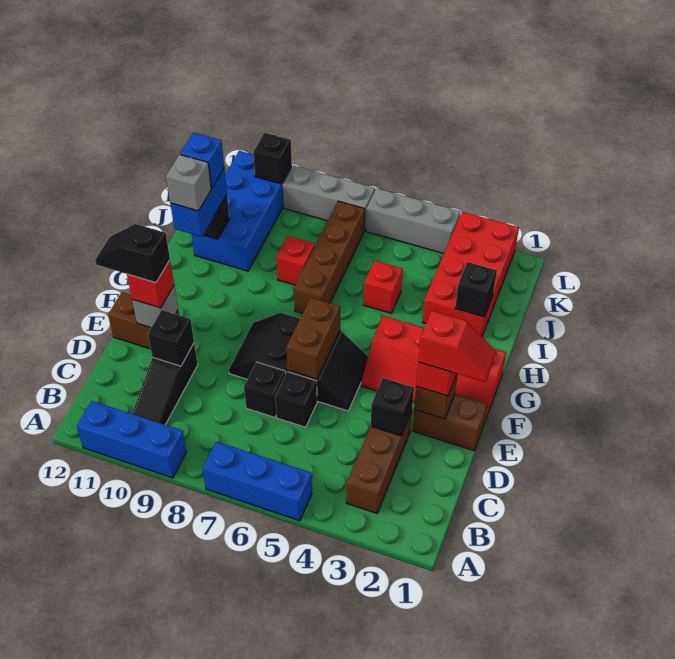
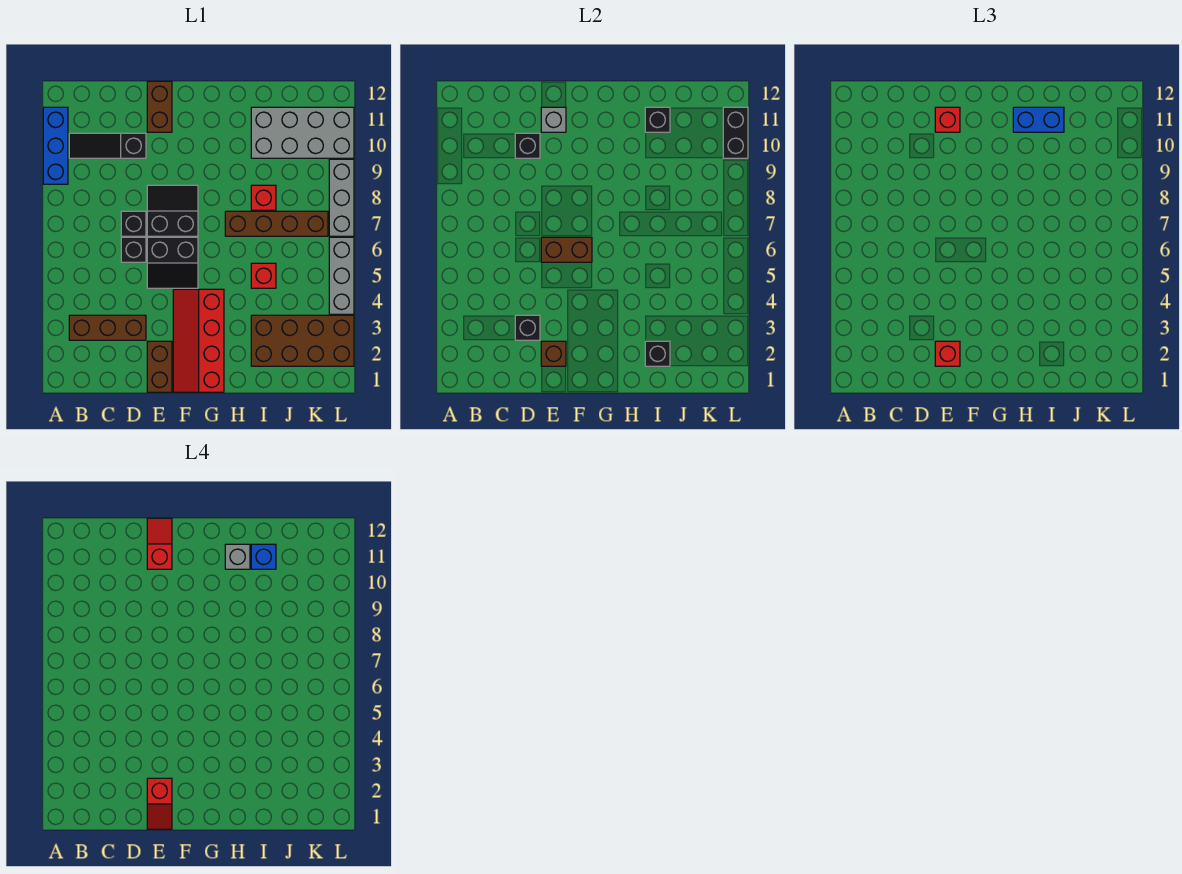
blue brick A5:A7 level 1 -> none
black slope E11:E12 level 4 top 11 -> red slope E11:E12 level 4 top 11
red brick I2:L3 level 1 -> brown brick I2:L3 level 1
blue brick I10:L11 level 1 -> grey brick I10:L11 level 1
black brick L10 level 2 -> black brick L10:L11 level 2

